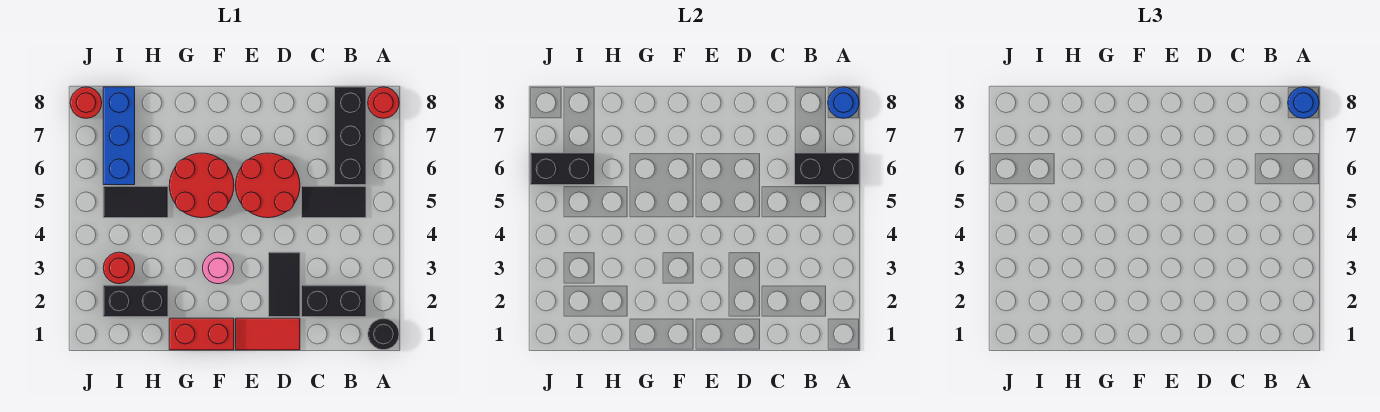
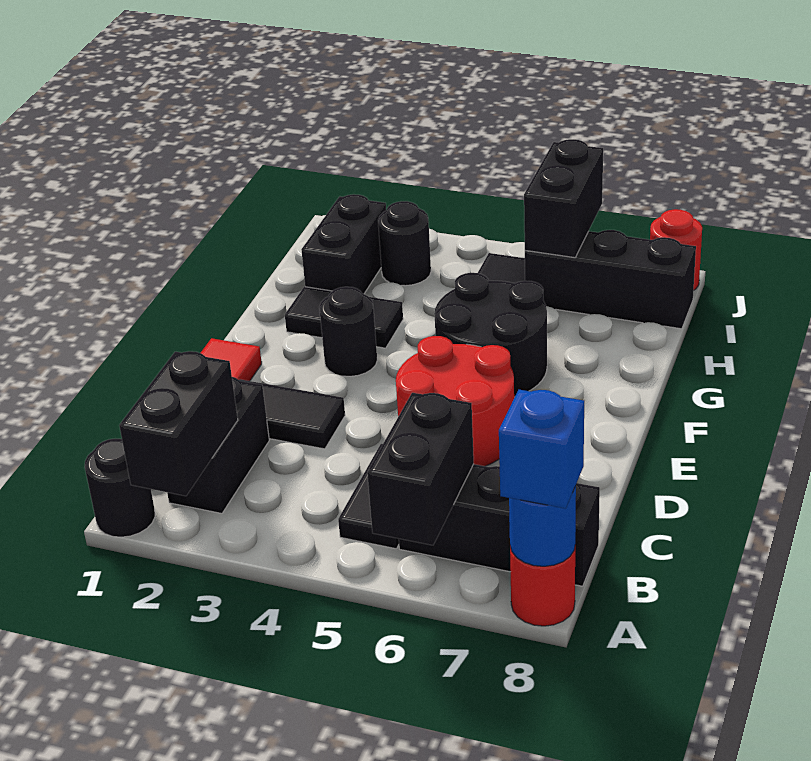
none -> black brick A2:B2 level 2
blue round brick A8 level 3 -> blue brick A8 level 3
red brick F1:G1 level 1 -> none
pink round brick F3 level 1 -> black round brick F3 level 1
red round brick F5:G6 level 1 -> black round brick F5:G6 level 1
none -> black tile G2:G3 level 1
red round brick I3 level 1 -> black round brick I3 level 1
blue brick I6:I8 level 1 -> black brick I6:I8 level 1

